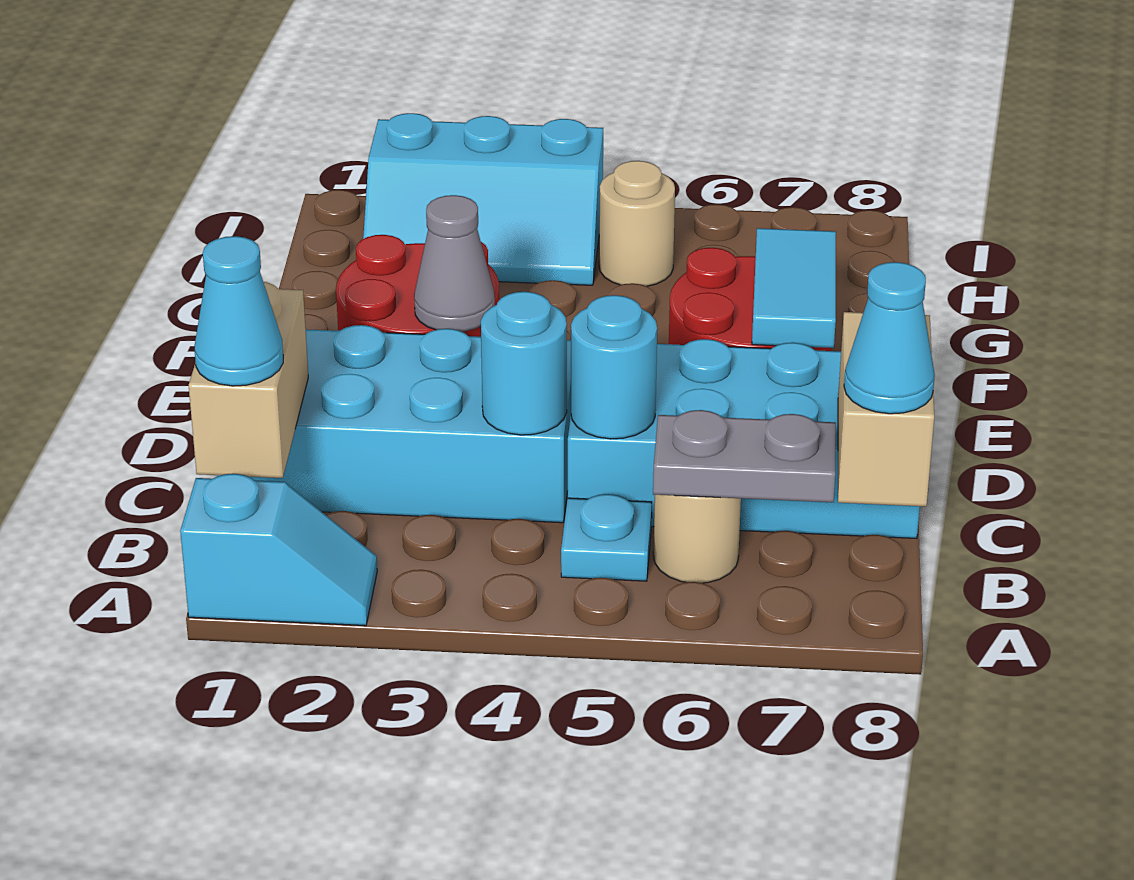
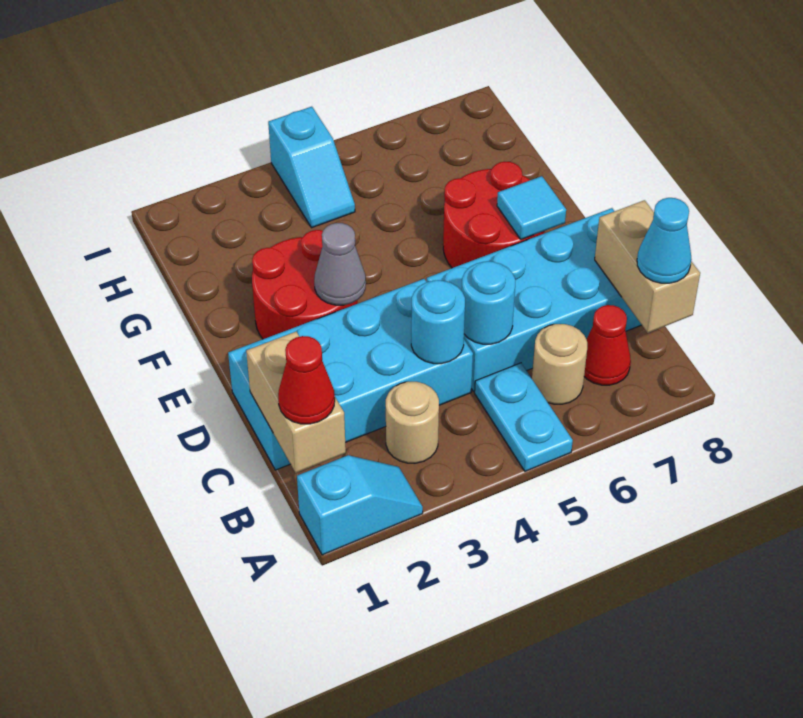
cyan cone B1 level 3 -> red cone B1 level 3
cyan plate B5 level 1 -> cyan plate A5:B5 level 1
grey plate B6:B7 level 2 -> none
none -> red cone B7 level 1
cyan tile E7:F7 level 2 -> cyan tile E7 level 2
cyan slope H2:I4 level 1 top I -> cyan slope H4:I4 level 1 top I
tan round brick H5 level 1 -> tan round brick B3 level 1

